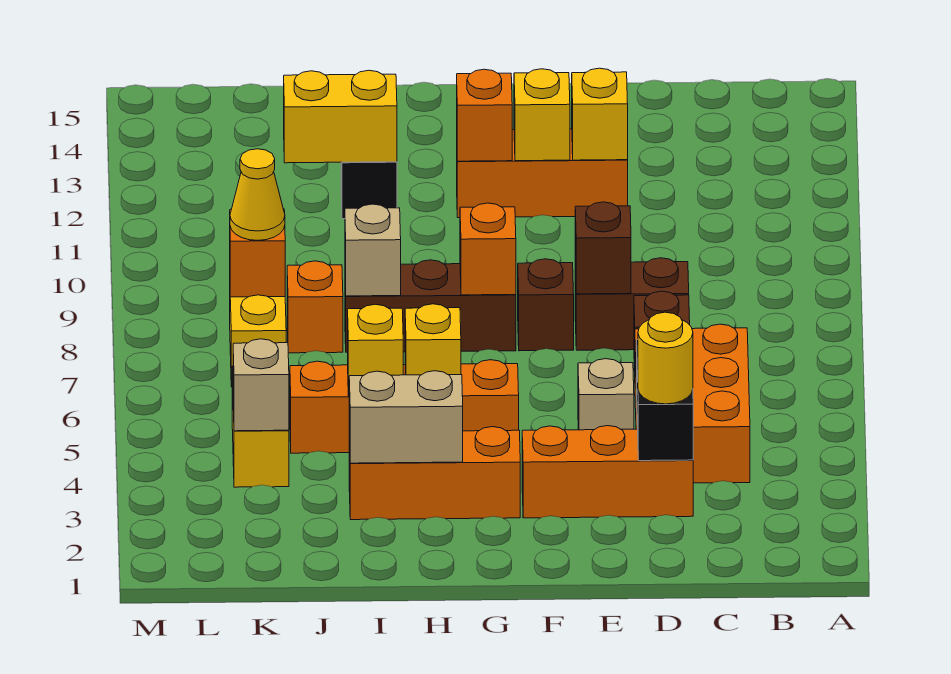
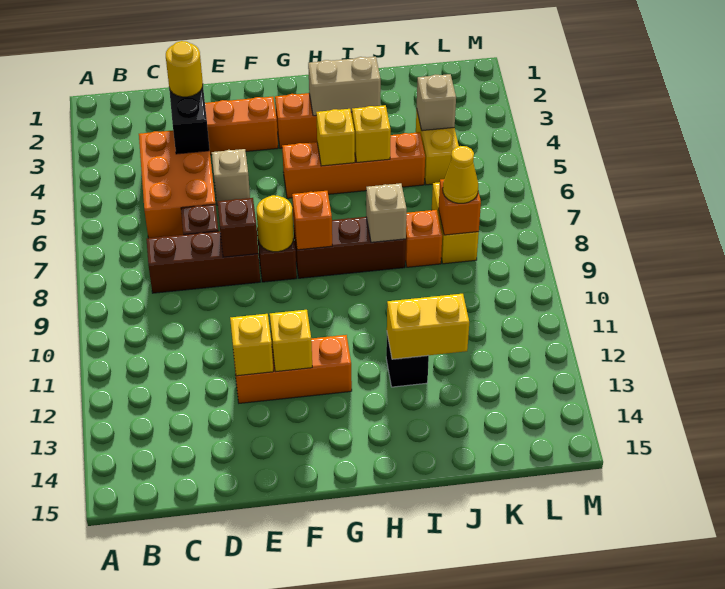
brown brick D8:E8 level 1 -> brown brick C8:E8 level 1
none -> yellow round brick F8 level 2
orange brick G12 level 2 -> none

